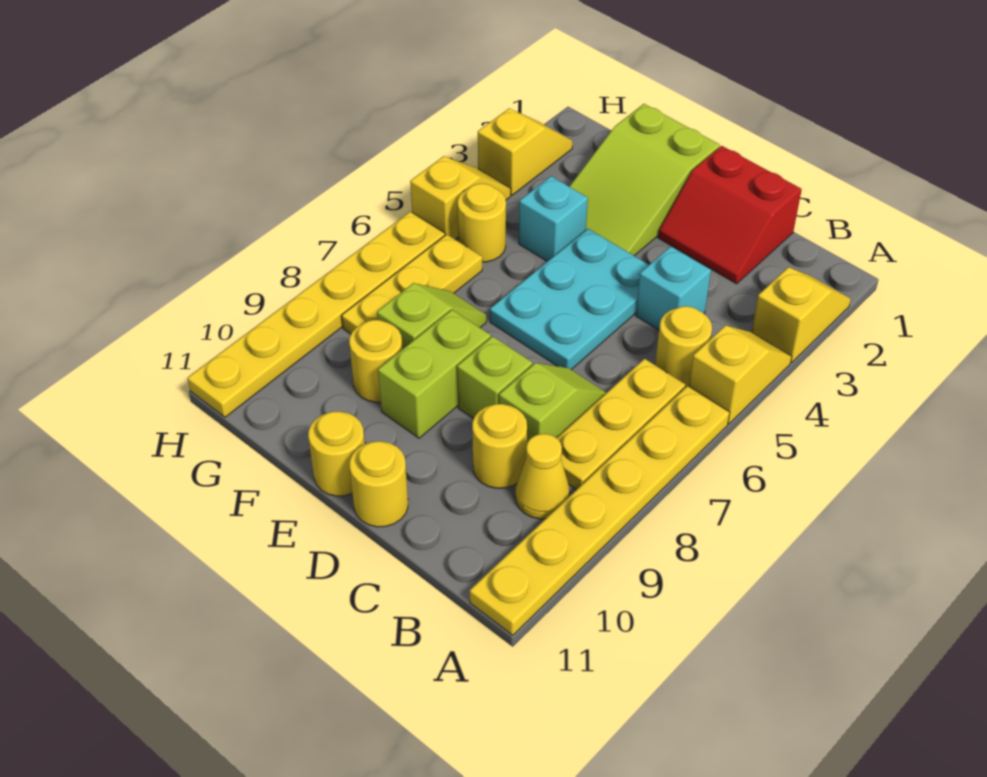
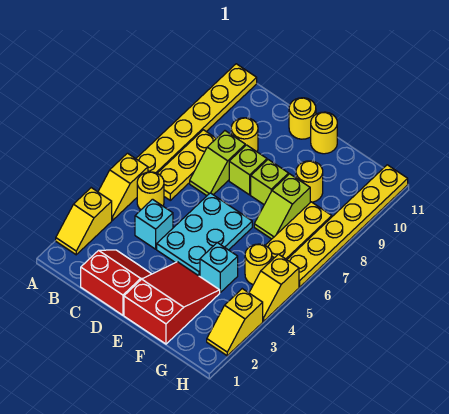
yellow cone B9 level 1 -> none
lime slope E1:F3 level 1 top 1 -> red slope E1:F3 level 1 top 1
lime brick E8:E9 level 1 -> lime brick E8 level 1

